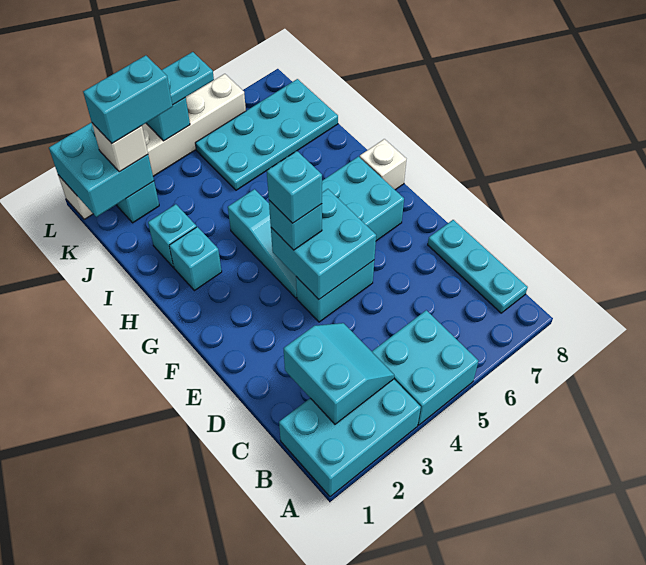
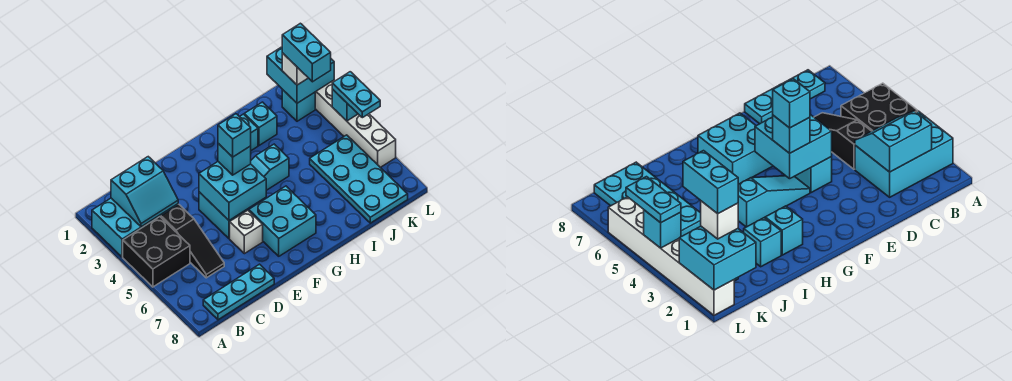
cyan brick A1:B3 level 1 -> cyan brick A2:C3 level 1
cyan brick A4:B5 level 1 -> black brick A4:B5 level 1
none -> black slope C4:C6 level 1 top 4
white brick G8 level 1 -> white brick E6 level 1

